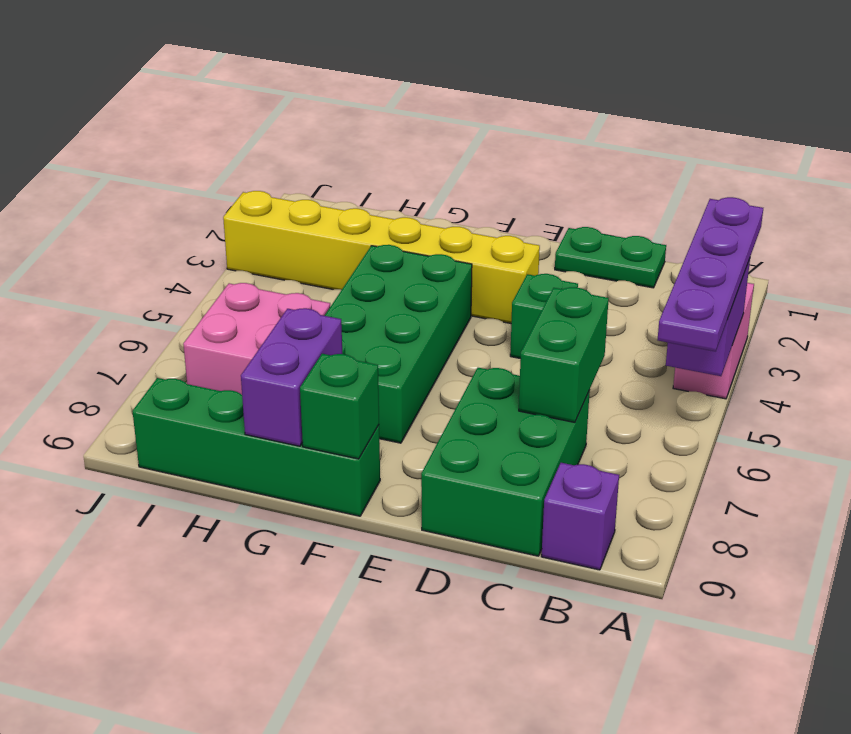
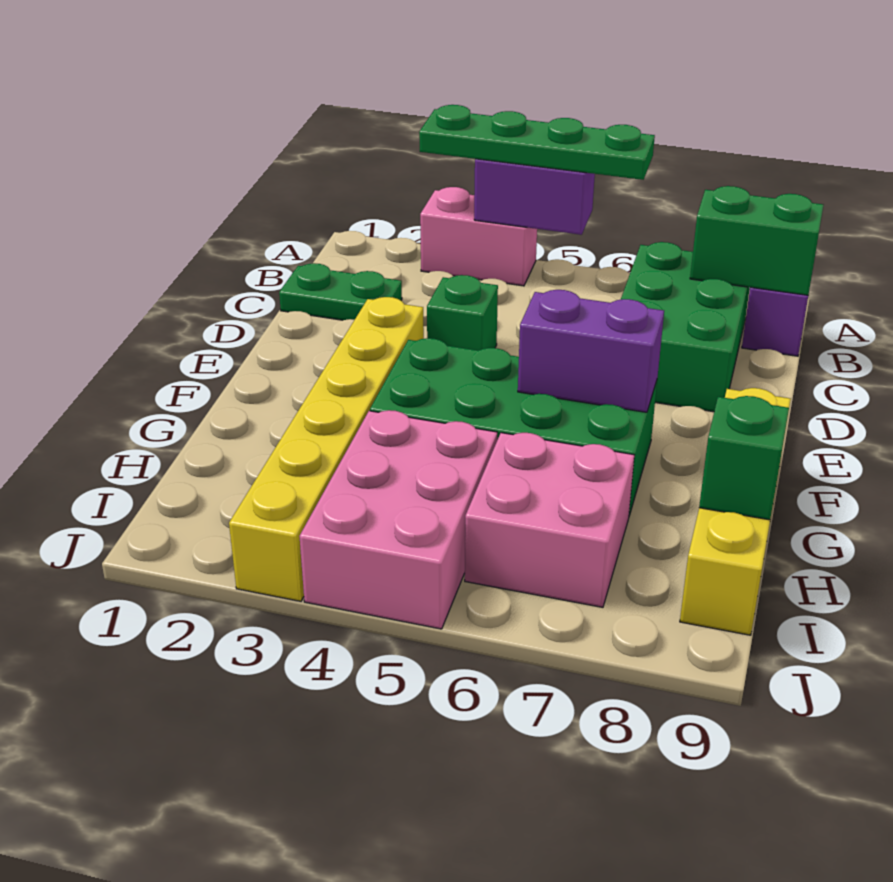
purple plate A3:A6 level 3 -> green plate A3:A6 level 3
green plate C1:D1 level 1 -> green plate C1:C2 level 1
green brick C6:C7 level 2 -> green brick B8:B9 level 2
green brick C7:D9 level 1 -> green brick B7:D8 level 1
green brick F9:I9 level 1 -> yellow brick F9:I9 level 1
green brick F9 level 2 -> green brick H9 level 2
purple brick G8:G9 level 2 -> purple brick F6:F7 level 2
none -> pink brick H4:J5 level 1

